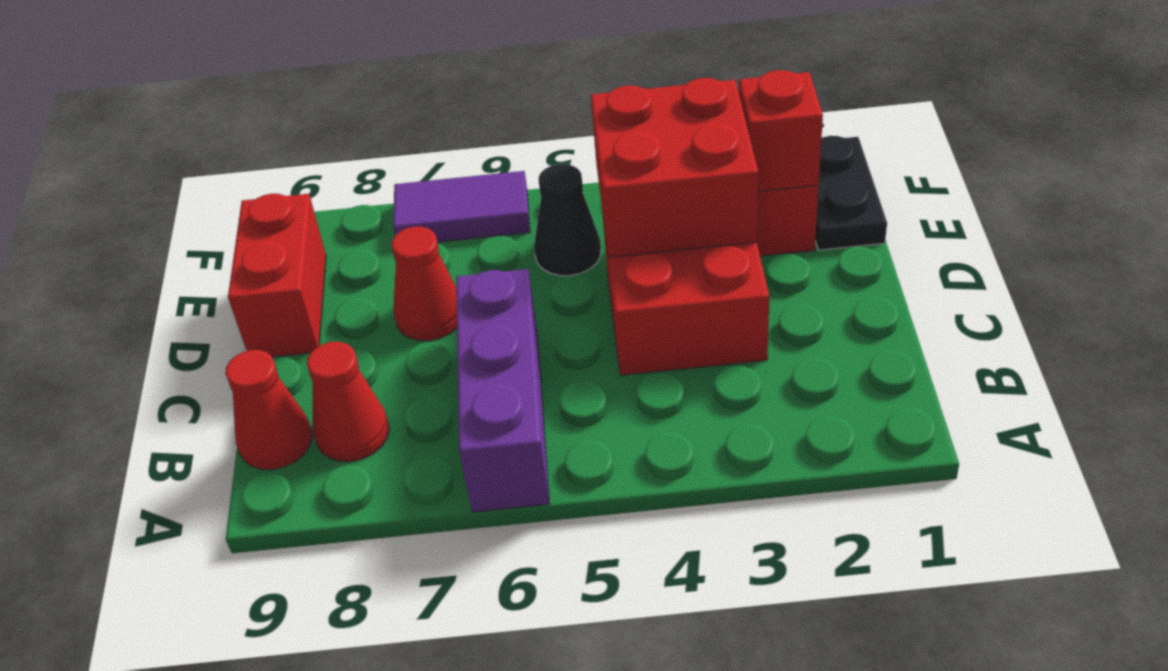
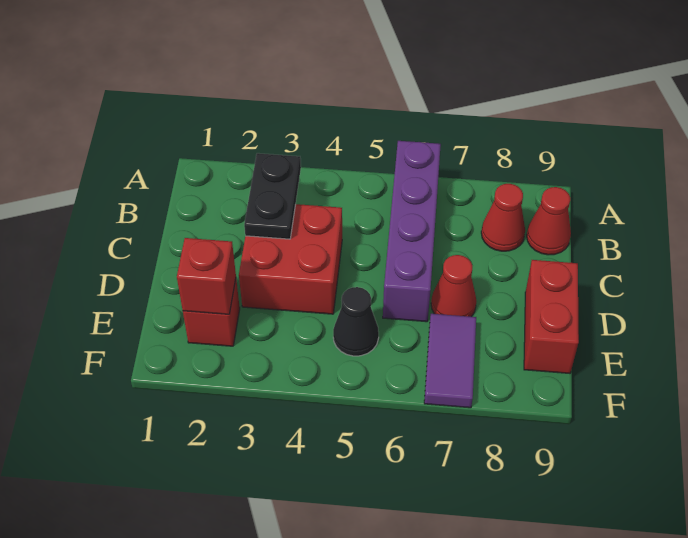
purple brick A6:C6 level 1 -> purple brick A6:D6 level 1
red brick D3:E4 level 2 -> none
black plate E1:F1 level 1 -> black plate B3:C3 level 2
purple tile F6:F7 level 1 -> purple tile E7:F7 level 1

